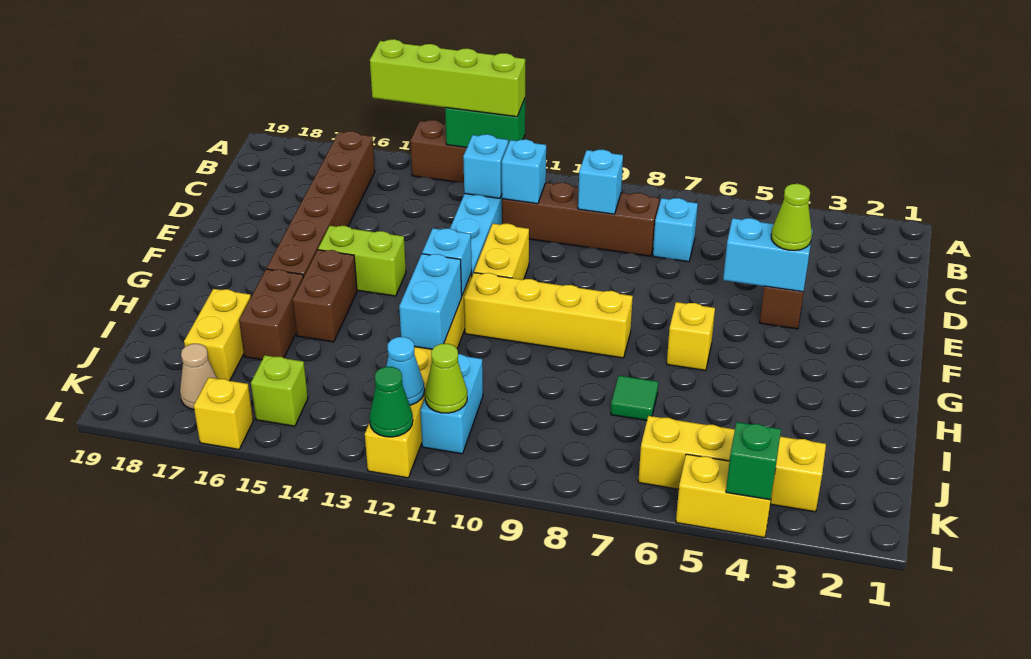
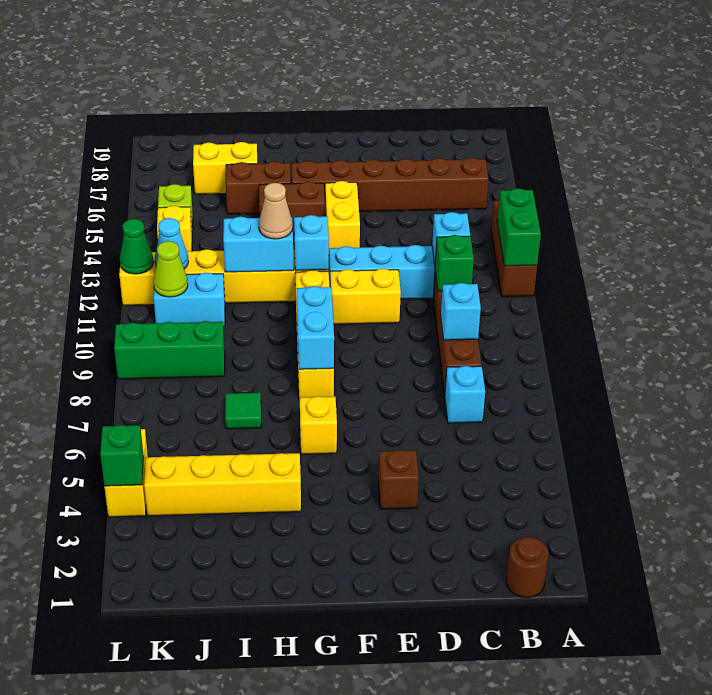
lime brick A12:A15 level 3 -> none
none -> brown round brick B1 level 1
cyan brick C11 level 2 -> green brick C11 level 2
cyan brick E4:E5 level 2 -> cyan brick G8:G9 level 2
lime cone E4 level 3 -> none
lime brick F14:F15 level 1 -> yellow brick F14:F15 level 1
none -> green brick J9:L9 level 1
yellow brick K3:K6 level 1 -> yellow brick H4:K4 level 1
tan cone K17 level 1 -> tan cone H12 level 3
yellow brick L16 level 1 -> yellow brick K14 level 1

